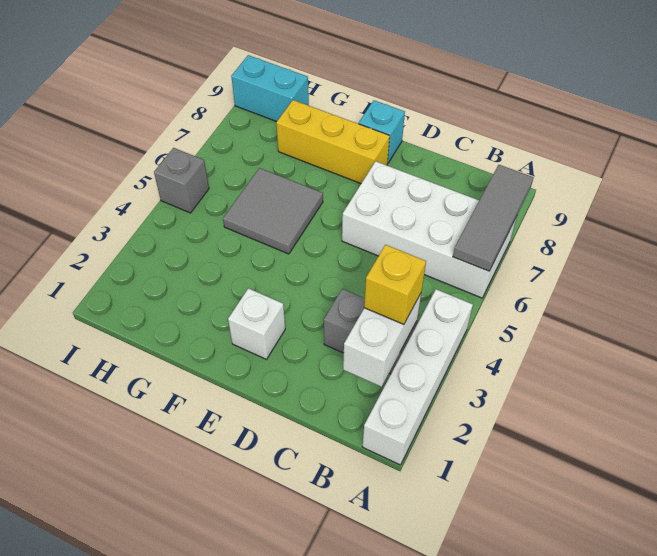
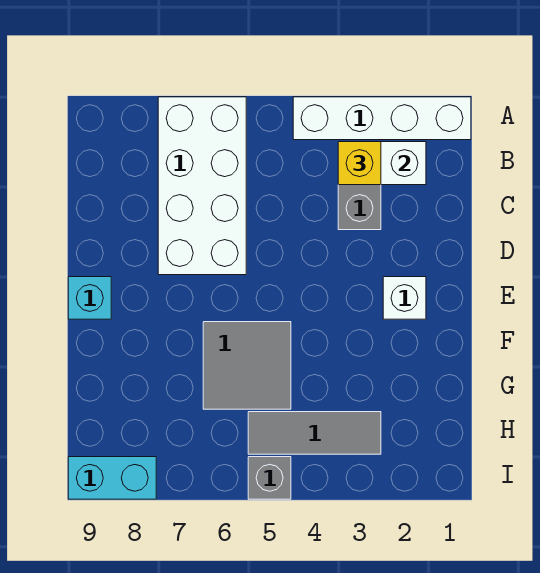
grey tile A6:A8 level 2 -> grey tile H3:H5 level 1
yellow brick E8:G8 level 1 -> none
cyan brick H9:I9 level 1 -> cyan brick I8:I9 level 1

